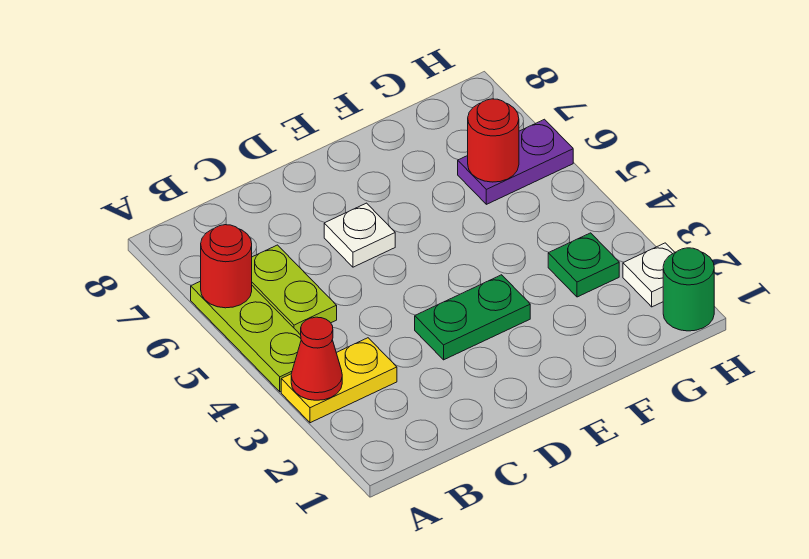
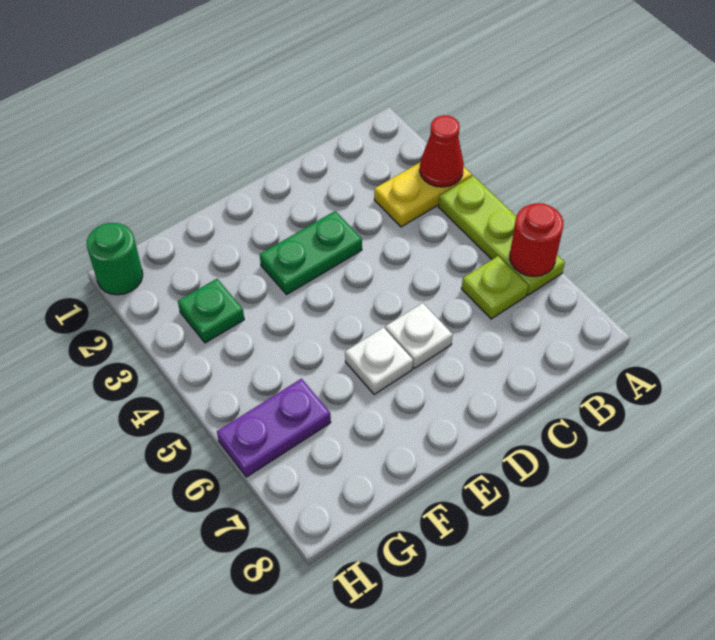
lime plate B5:B6 level 1 -> lime plate B6 level 1
red round brick G6 level 2 -> none
white plate H2 level 1 -> white plate E6 level 1

